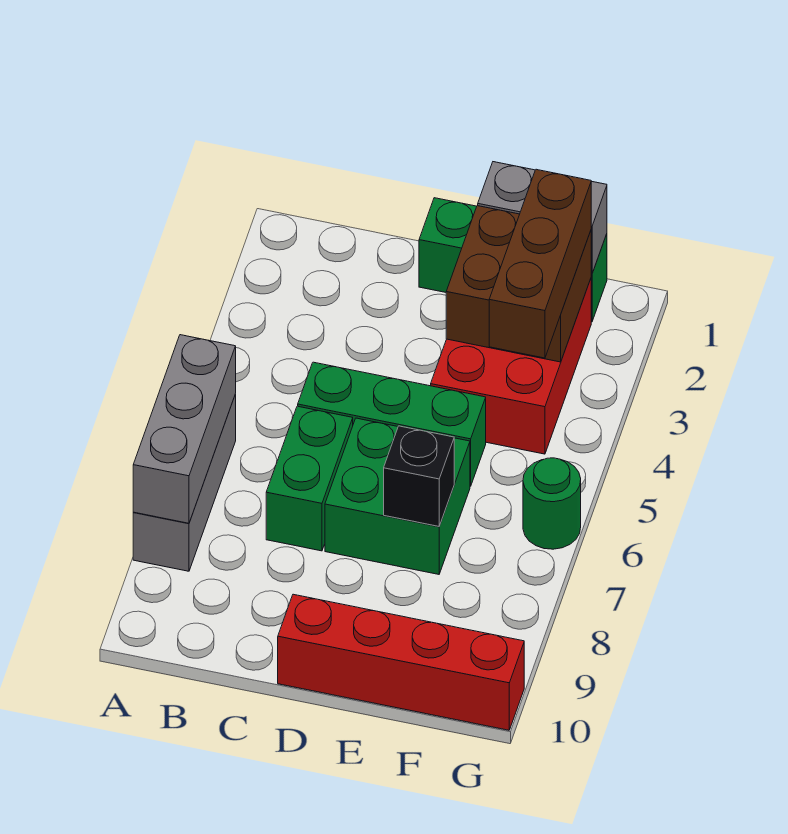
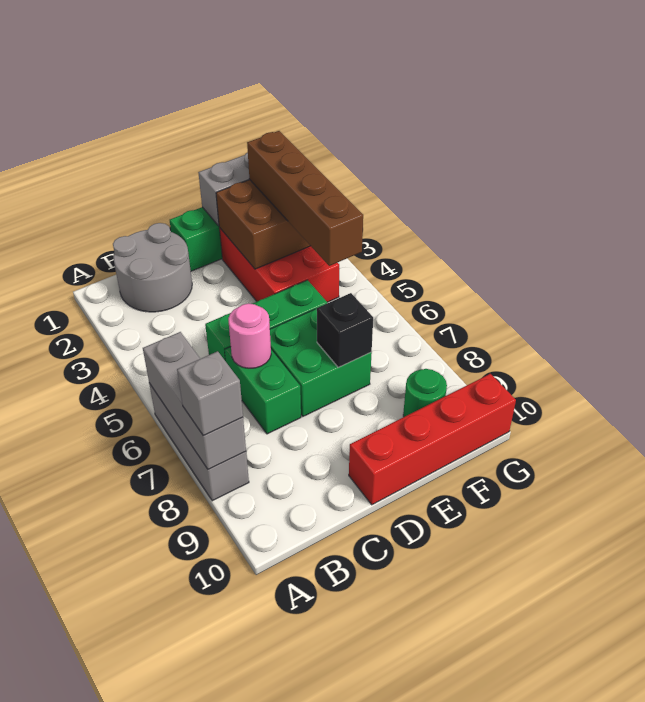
none -> grey brick A8 level 3
none -> grey round brick B1:C2 level 1
none -> pink round brick C6 level 2
brown brick F2:F4 level 3 -> brown brick F2:F5 level 3
green round brick G6 level 1 -> green round brick F9 level 1

